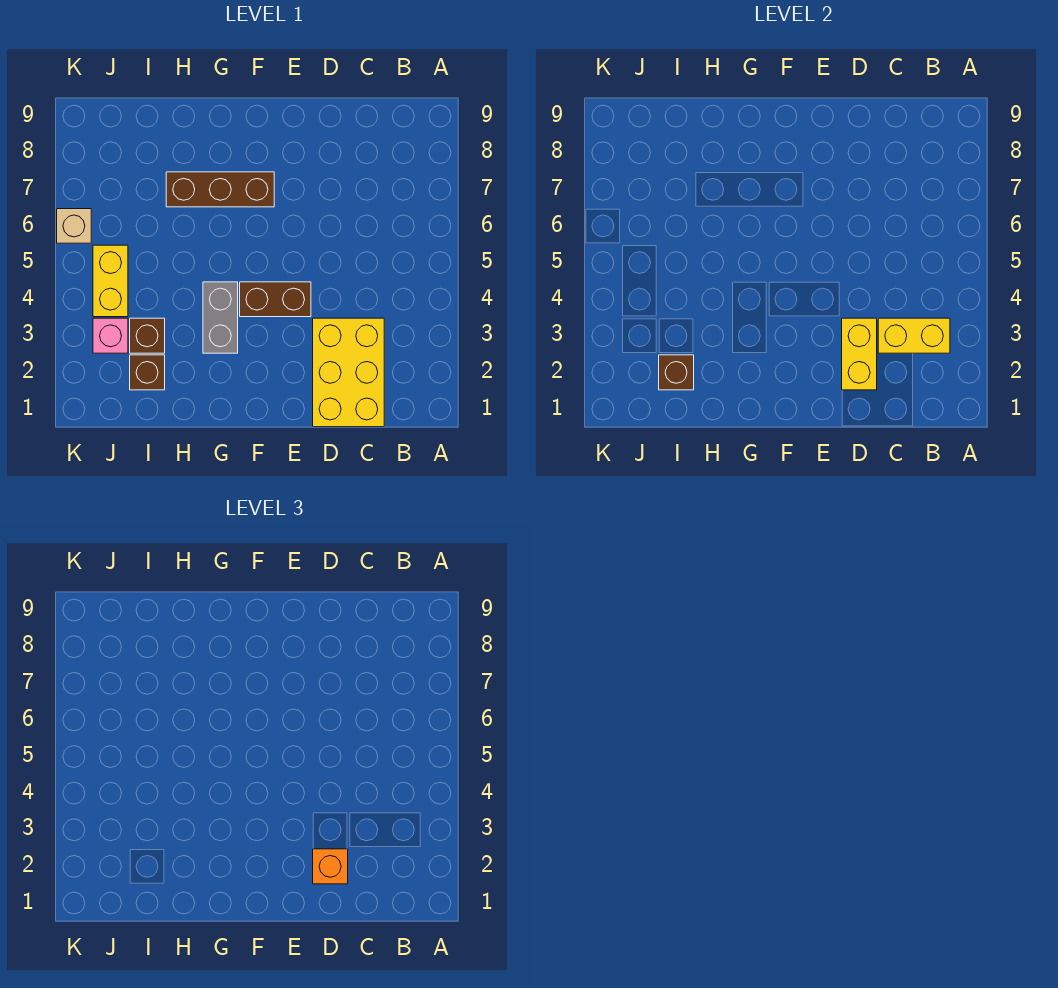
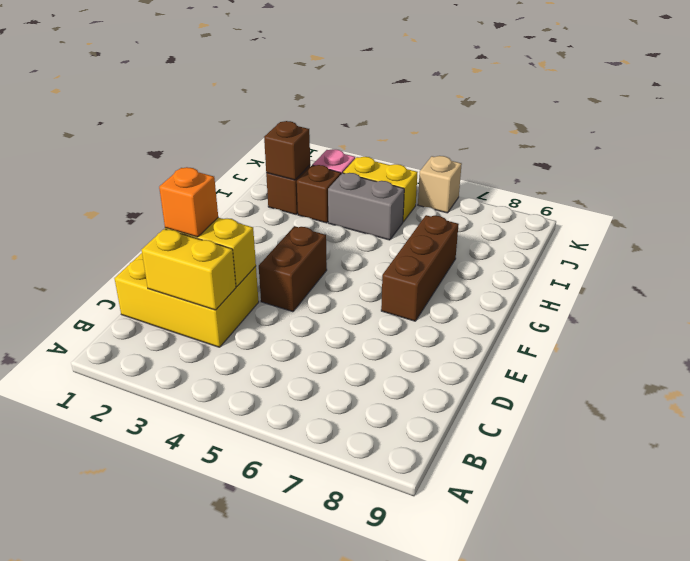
yellow brick B3:C3 level 2 -> yellow brick C2:C3 level 2
grey brick G3:G4 level 1 -> grey brick I4:I5 level 1

